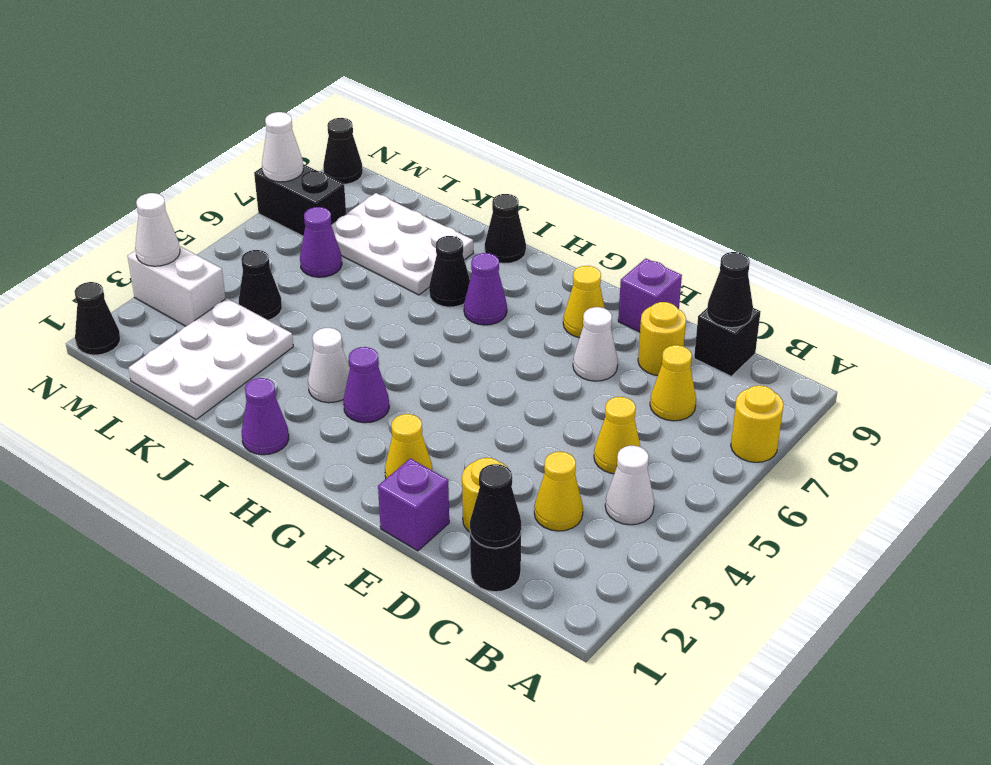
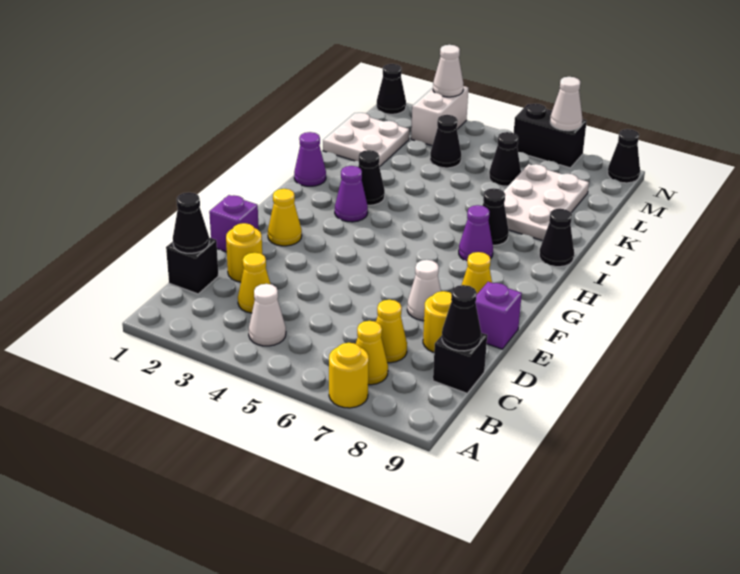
black round brick C1 level 1 -> black brick C1 level 1
yellow cone C5 level 1 -> yellow cone B7 level 1
white cone I3 level 1 -> black cone I3 level 1
white plate K1:L3 level 1 -> white plate K1:L2 level 1
purple cone L6 level 1 -> black cone L6 level 1
black brick M7:N7 level 1 -> black brick N6:N7 level 1

